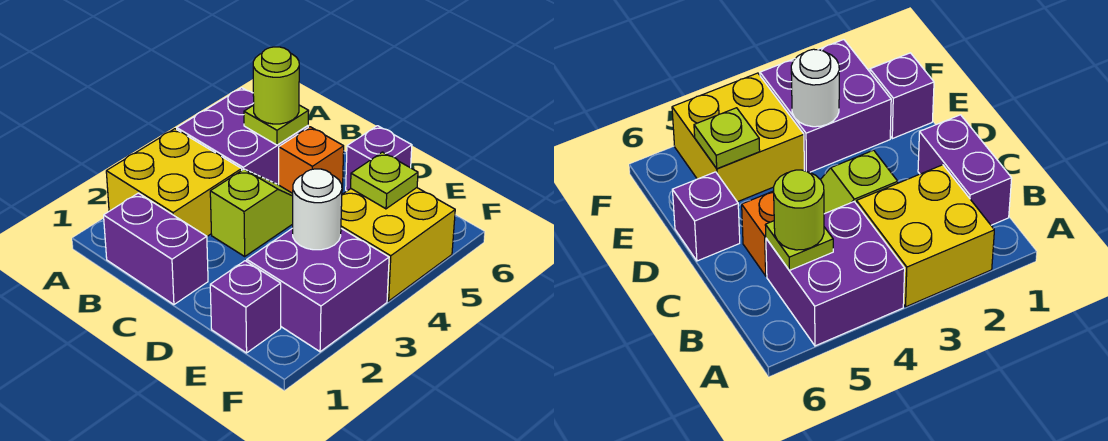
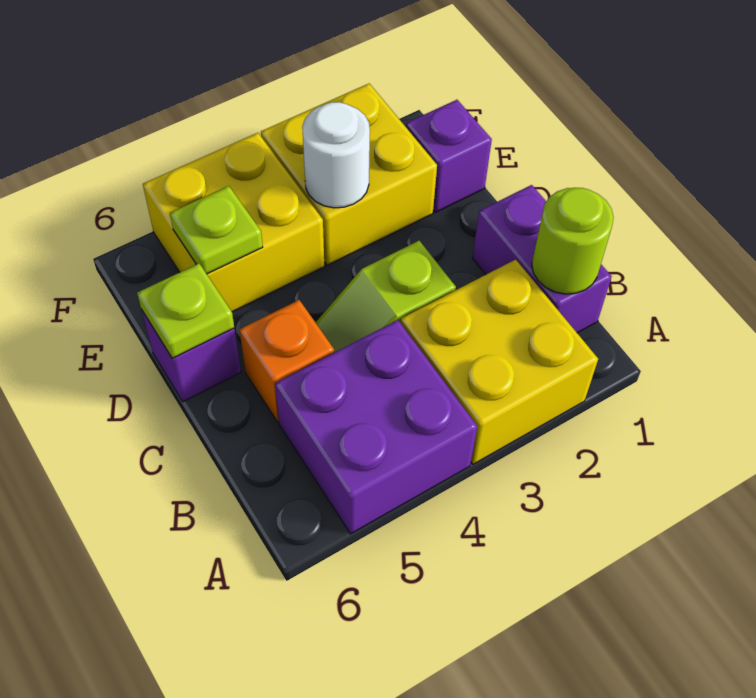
lime plate B5 level 2 -> lime plate D6 level 2
lime round brick B5 level 3 -> lime round brick B1 level 2
purple brick E2:F3 level 1 -> yellow brick E2:F3 level 1

